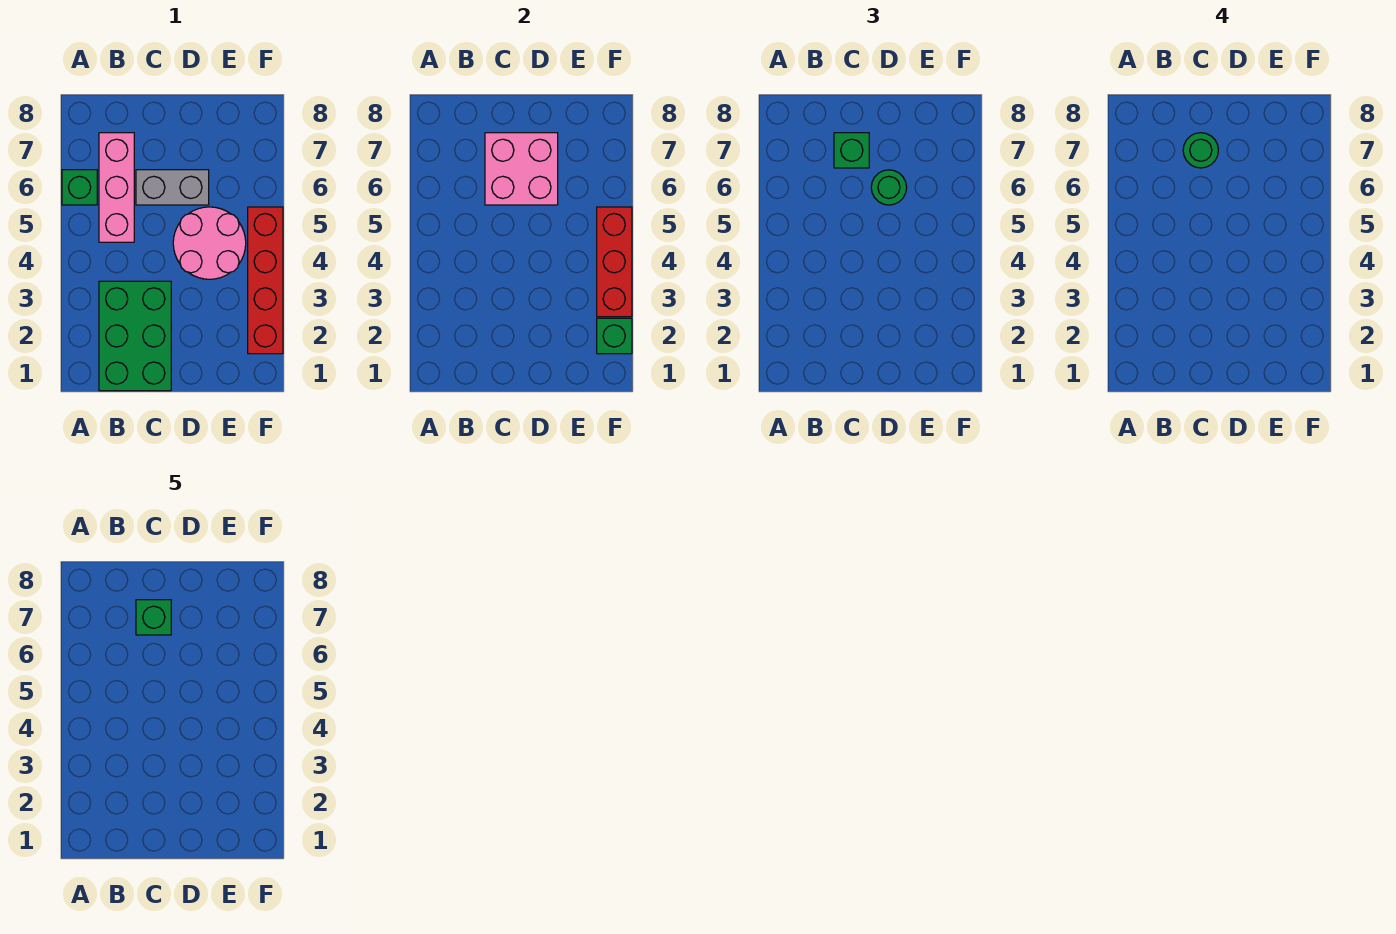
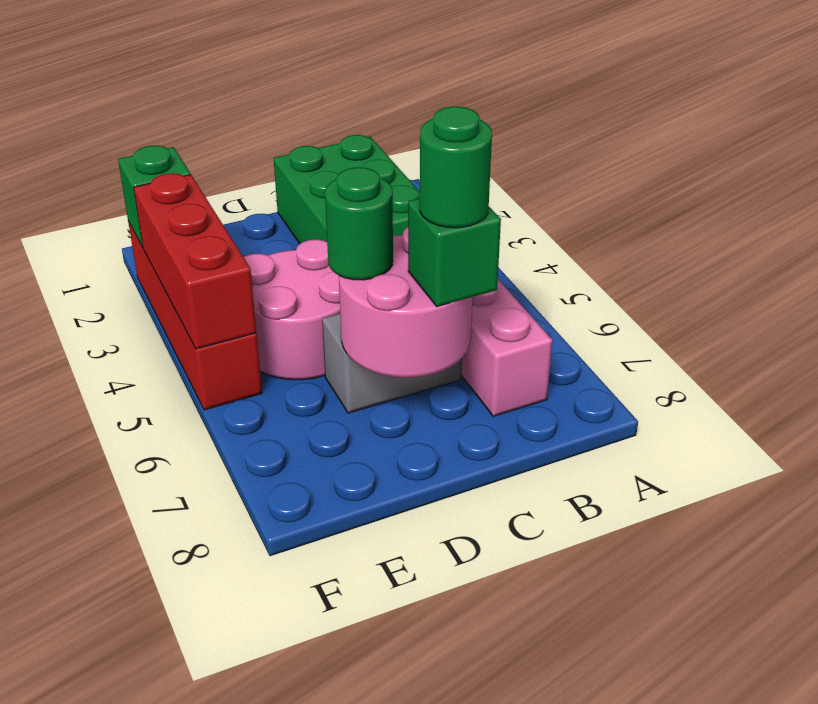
green brick A6 level 1 -> none
pink brick C6:D7 level 2 -> pink round brick C6:D7 level 2
green brick C7 level 5 -> none

